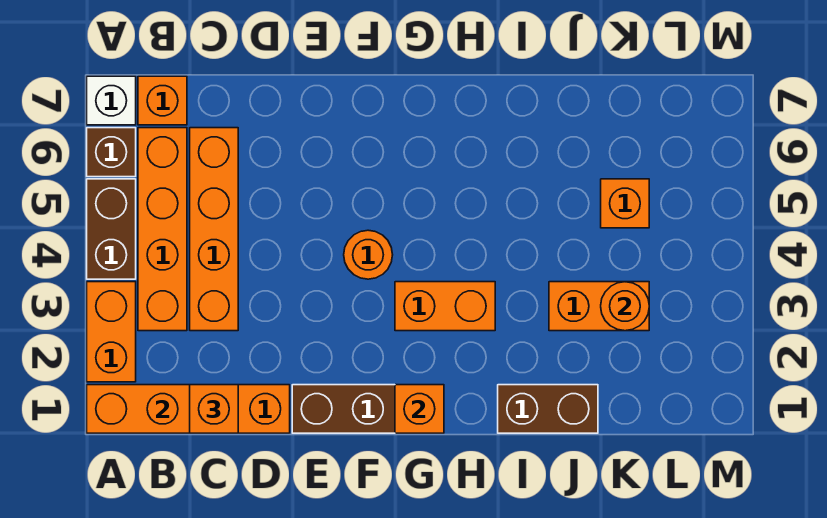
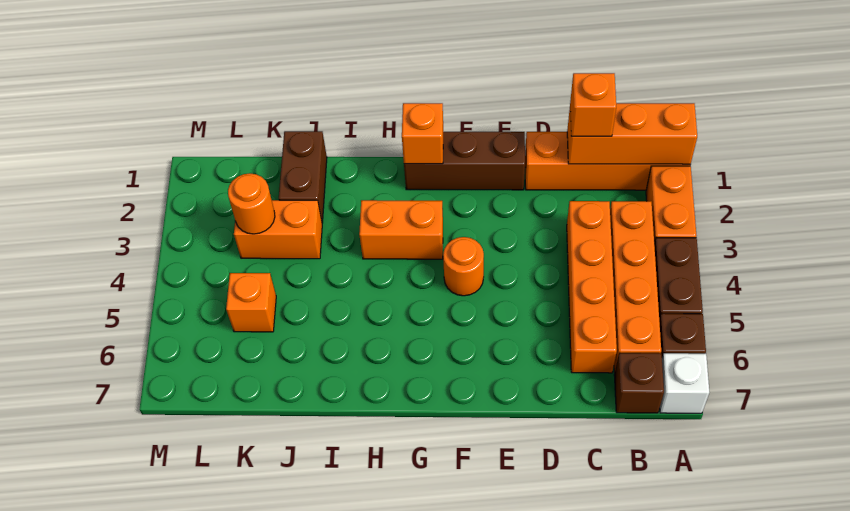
orange brick B7 level 1 -> brown brick B7 level 1
brown brick I1:J1 level 1 -> brown brick J1:J2 level 1

